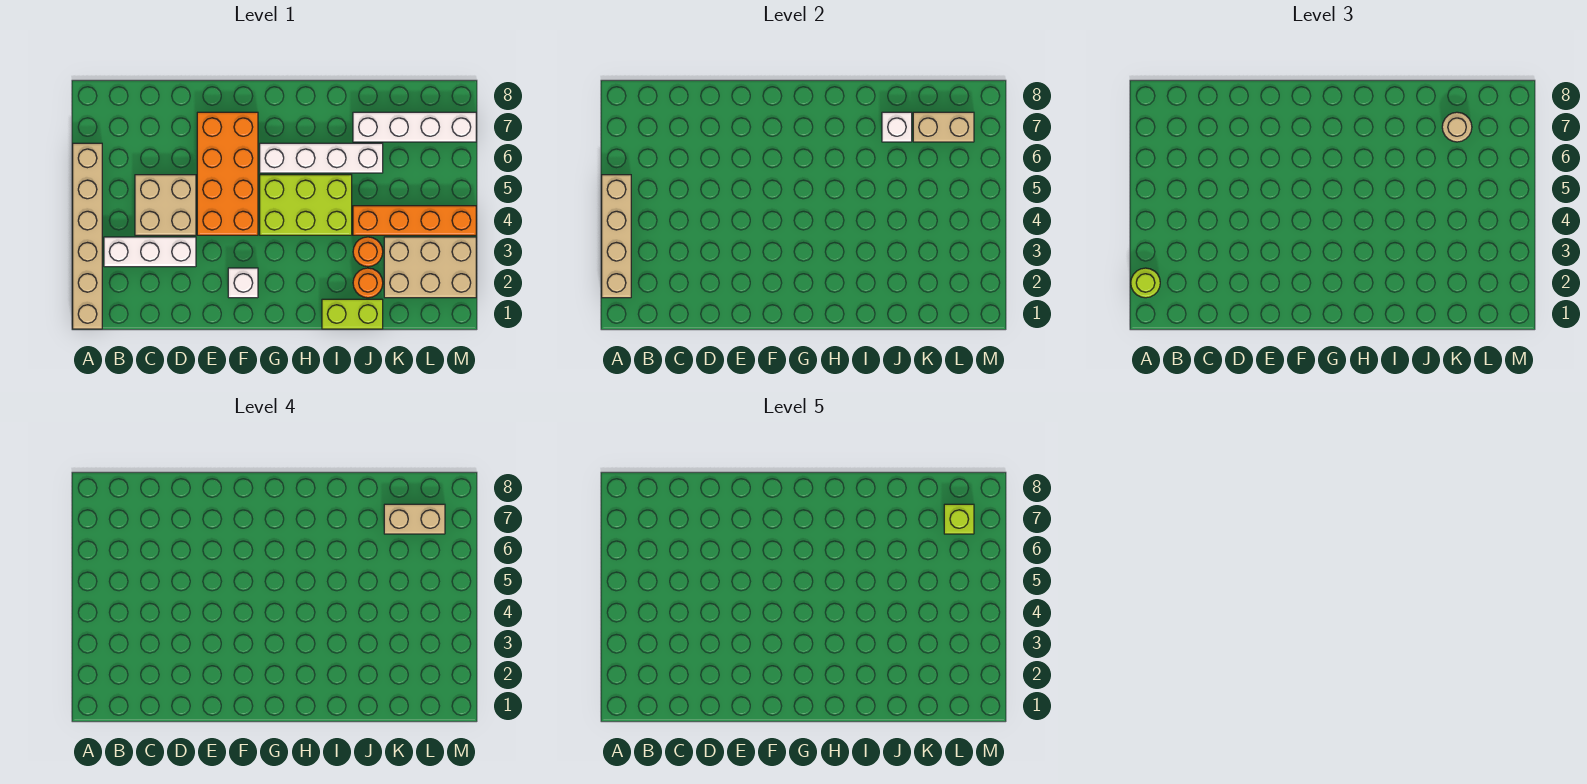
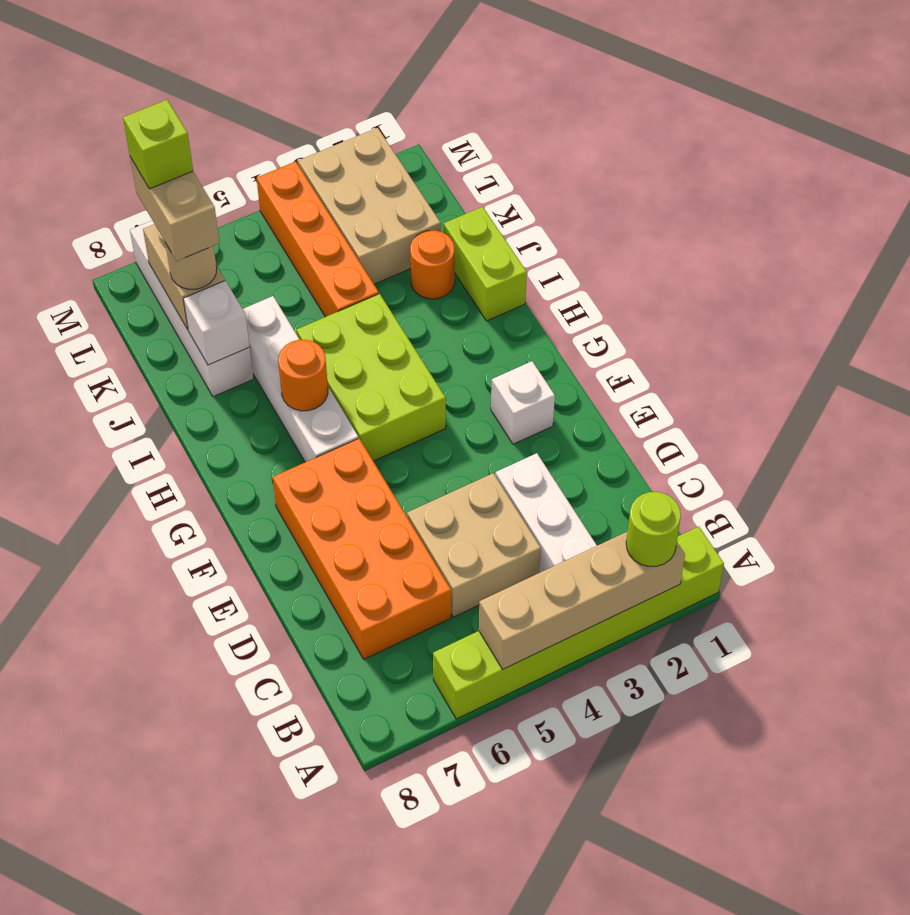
tan brick A1:A6 level 1 -> lime brick A1:A6 level 1
orange brick E4:F7 level 1 -> orange brick C6:F7 level 1
orange round brick J3 level 1 -> orange round brick H6 level 2

